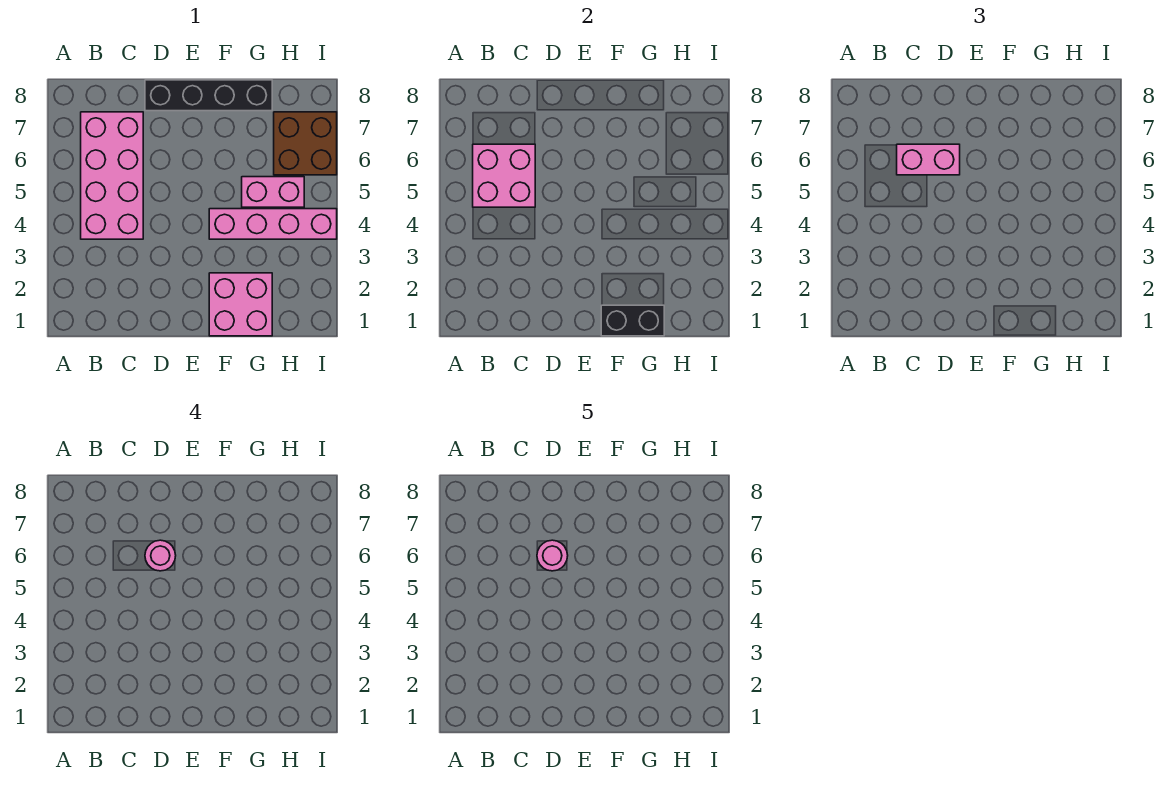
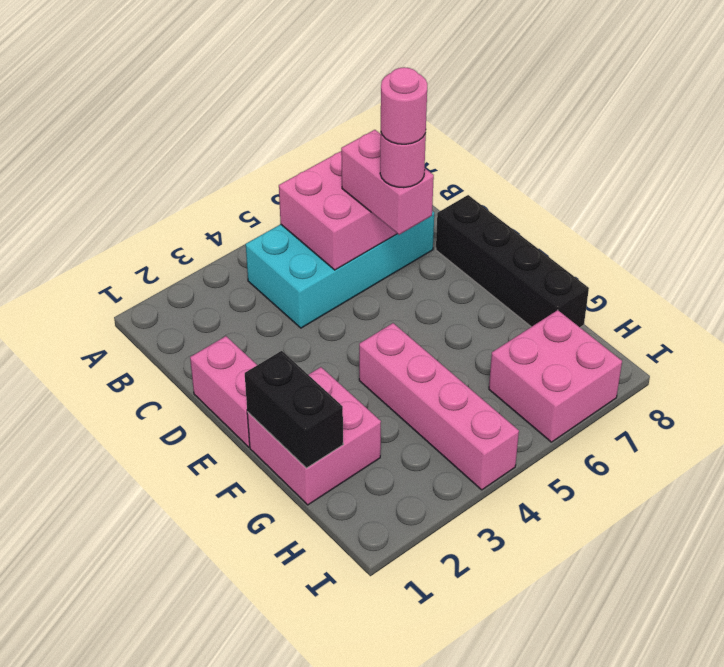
pink brick B4:C7 level 1 -> cyan brick B4:C7 level 1
pink brick G5:H5 level 1 -> pink brick D1:E1 level 1
brown brick H6:I7 level 1 -> pink brick H6:I7 level 1

